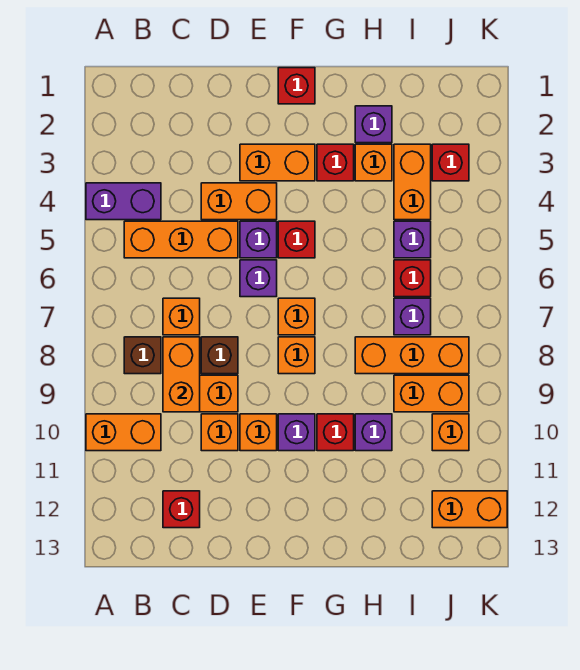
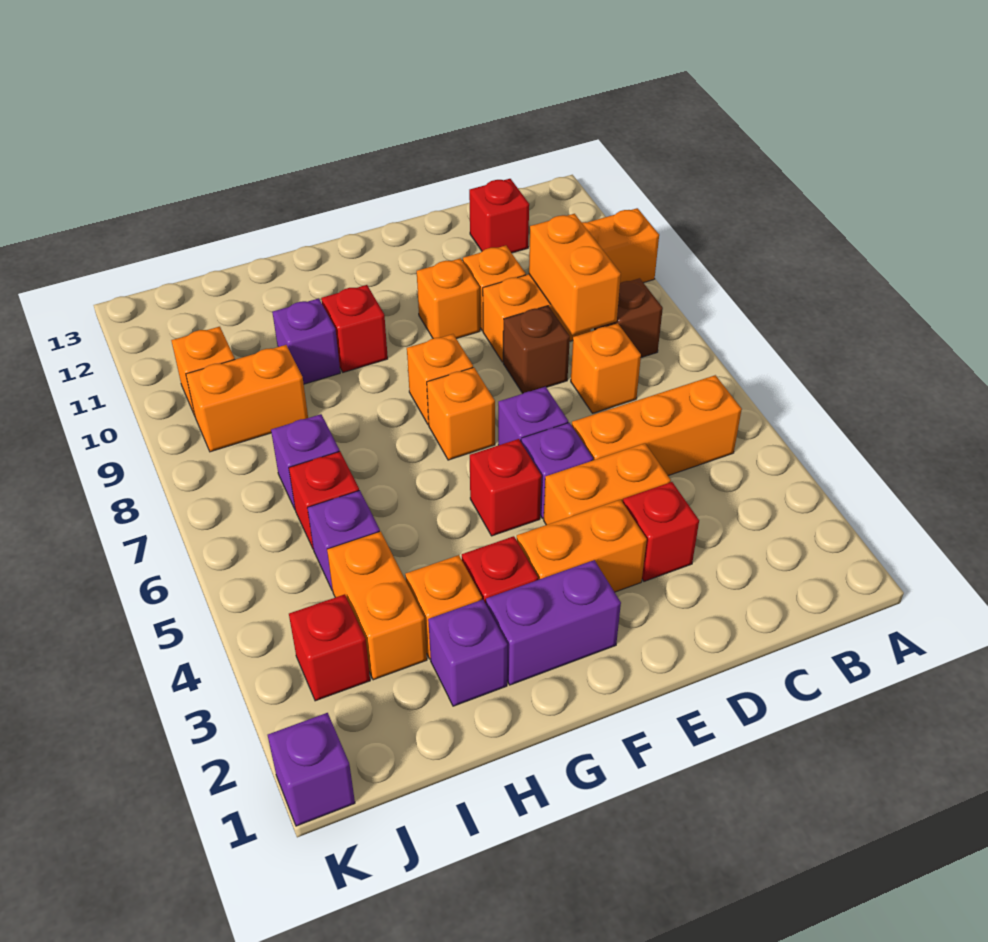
purple brick A4:B4 level 1 -> purple brick F2:G2 level 1
red brick F1 level 1 -> red brick D3 level 1
purple brick F10 level 1 -> purple brick K1 level 1
orange brick H8:J8 level 1 -> none
orange brick J12:K12 level 1 -> none

